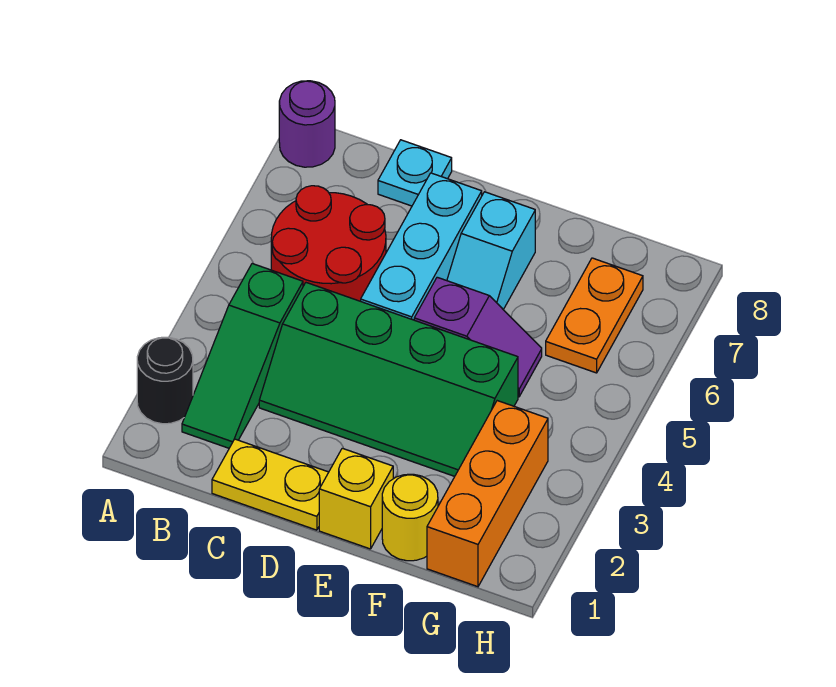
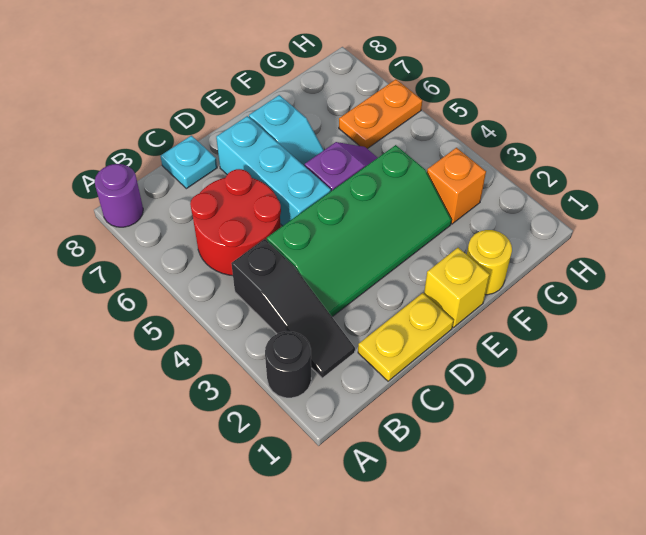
green slope B2:B4 level 1 top 4 -> black slope B2:B4 level 1 top 4
orange brick G1:G3 level 1 -> orange brick G3 level 1
orange plate G6:G7 level 1 -> orange plate G6:H6 level 1

